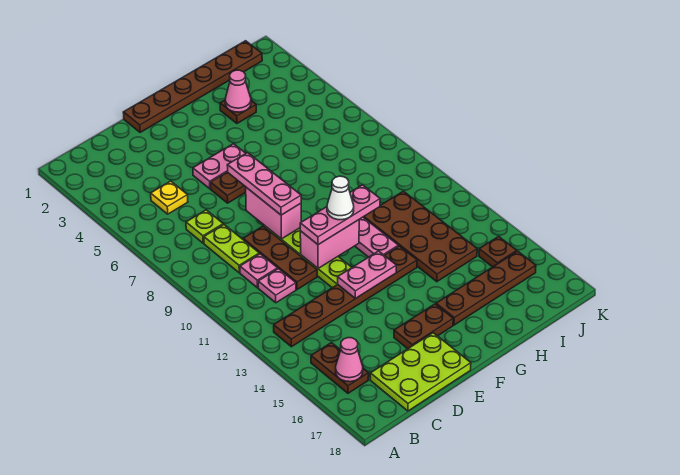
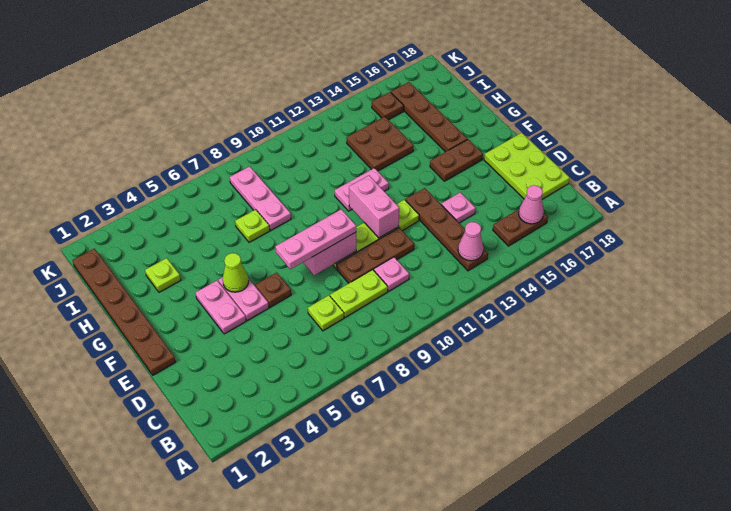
brown plate B13:G13 level 1 -> brown plate B13:E13 level 1
yellow plate C5 level 1 -> none
pink plate C11 level 1 -> pink plate D14 level 1
pink plate E11:G11 level 3 -> pink plate H8:J8 level 1
pink plate E13:F13 level 2 -> pink plate E4:F4 level 1
brown plate E16:F16 level 1 -> brown plate F15:F16 level 1
none -> lime cone F5 level 2
white cone F11 level 4 -> none
brown plate H3 level 1 -> lime plate H3 level 1
pink cone H3 level 2 -> pink cone B13 level 2
none -> lime plate H7 level 1
brown plate H11:I14 level 1 -> brown plate H13:I14 level 1

